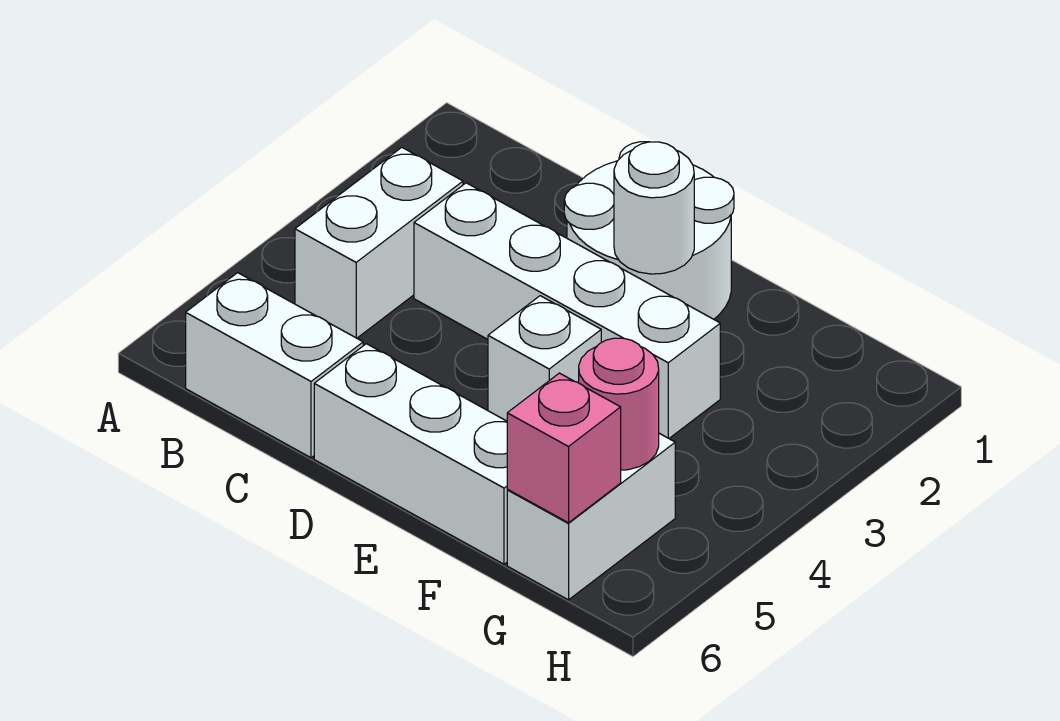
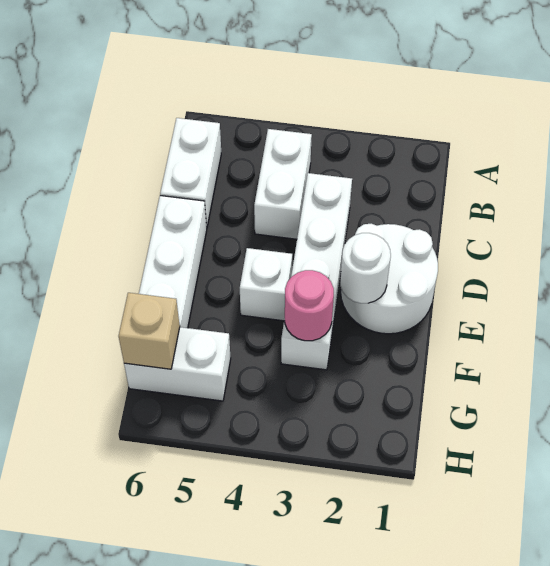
white brick B3:B4 level 1 -> white brick B4:C4 level 1
pink round brick G5 level 2 -> pink round brick F3 level 2
pink brick G6 level 2 -> tan brick G6 level 2

